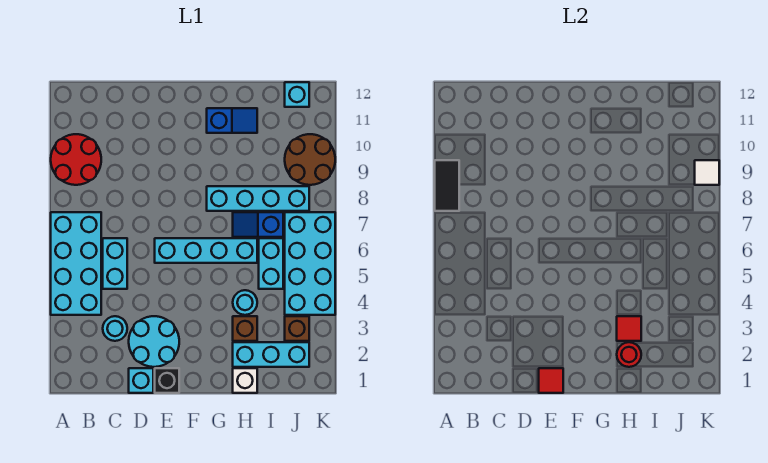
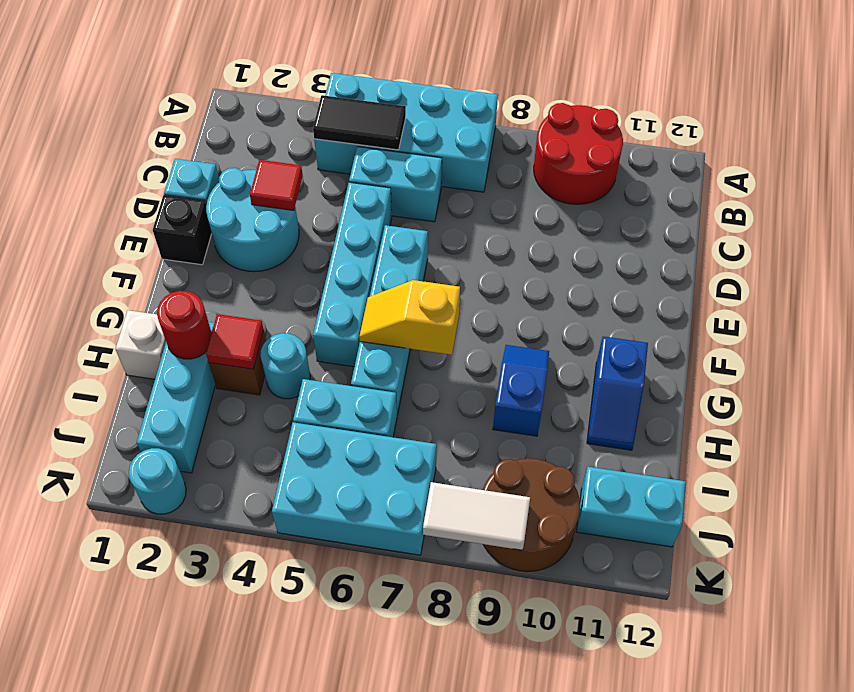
black tile A8:A9 level 2 -> black tile B4:B5 level 2
cyan round brick C3 level 1 -> cyan round brick K2 level 1
red tile E1 level 2 -> red tile D3 level 2
none -> yellow slope G6:G7 level 2 top 7
cyan brick G8:J8 level 1 -> cyan brick D5:G5 level 1
blue slope H7:I7 level 1 top I -> blue slope G9:H9 level 1 top H
brown brick J3 level 1 -> none
cyan brick J4:K7 level 1 -> cyan brick J5:K7 level 1
cyan brick J12 level 1 -> cyan brick J11:J12 level 1
white tile K9 level 2 -> white tile K8:K9 level 2

